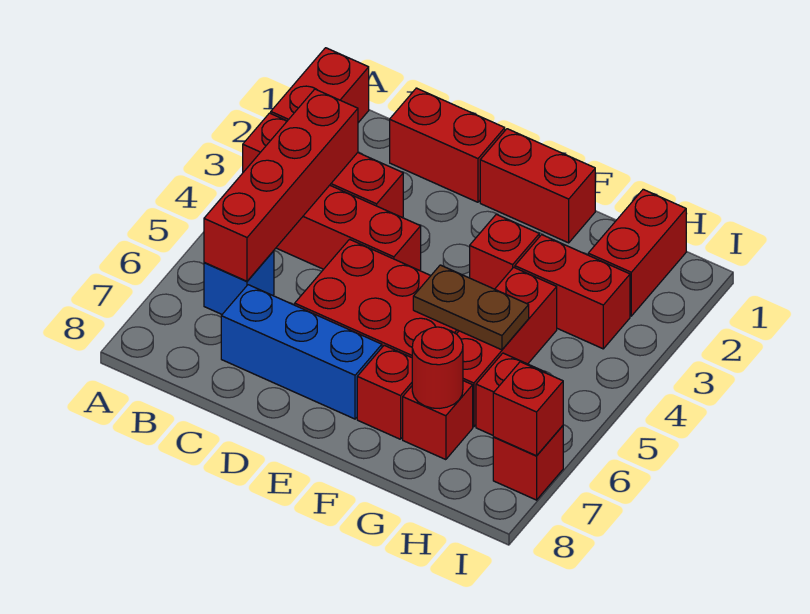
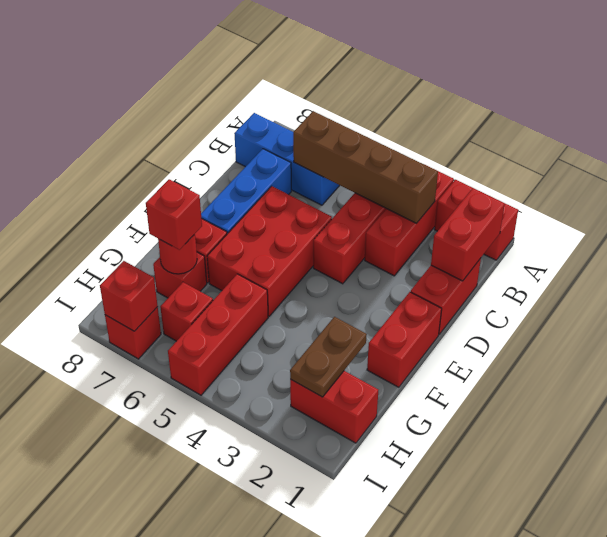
red brick B3:B6 level 2 -> brown brick B3:B6 level 2
blue brick B6 level 1 -> blue brick B6:B8 level 1
red brick F3 level 1 -> red brick G7 level 3
brown plate F5:G5 level 2 -> brown plate G2:H2 level 2
red brick G3:H3 level 1 -> red brick B1:C1 level 2
red brick G4:G6 level 1 -> red brick G5:I5 level 1

